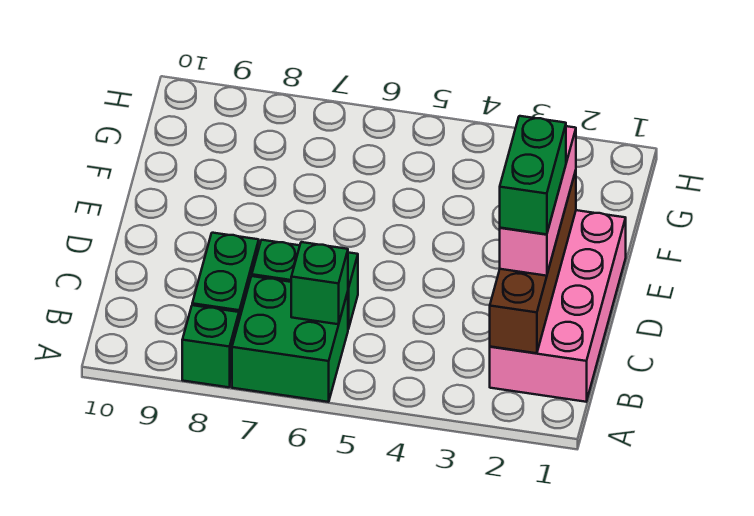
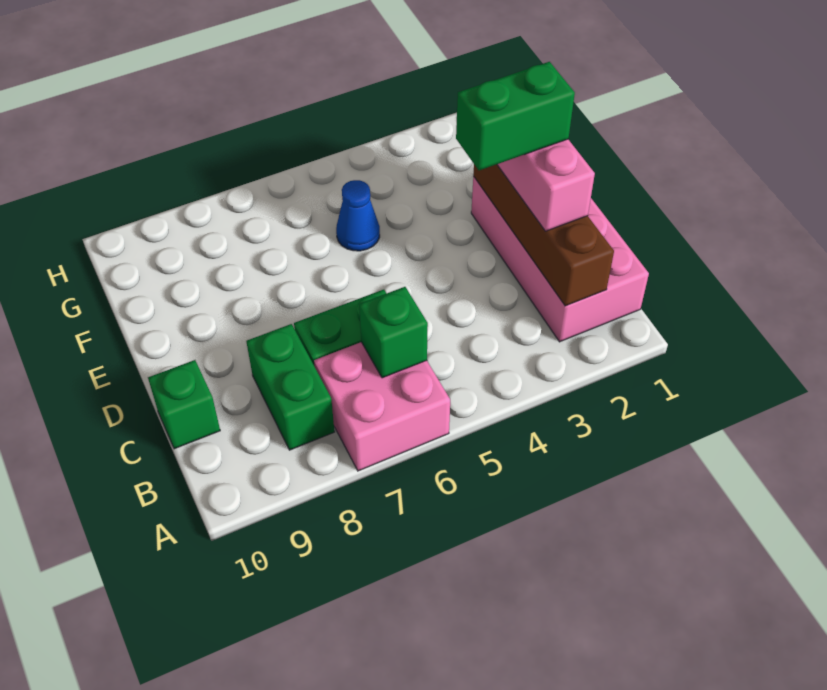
green brick A6:B7 level 1 -> pink brick A6:B7 level 1
green brick A8 level 1 -> green brick C10 level 1
green brick C2:D2 level 4 -> green brick D2:D3 level 4
none -> blue cone F5 level 1

